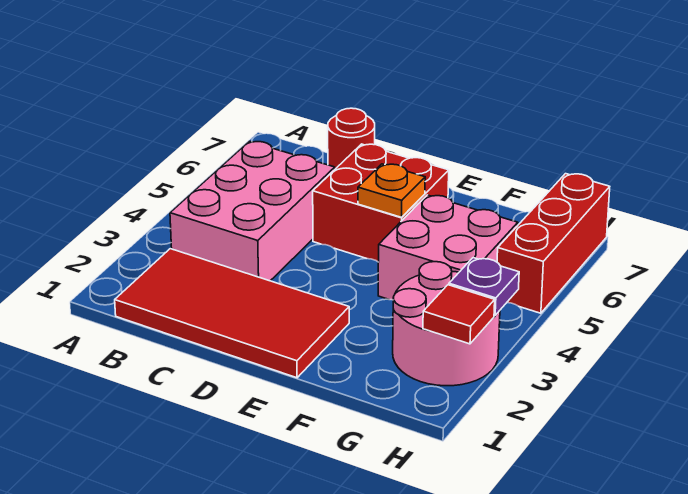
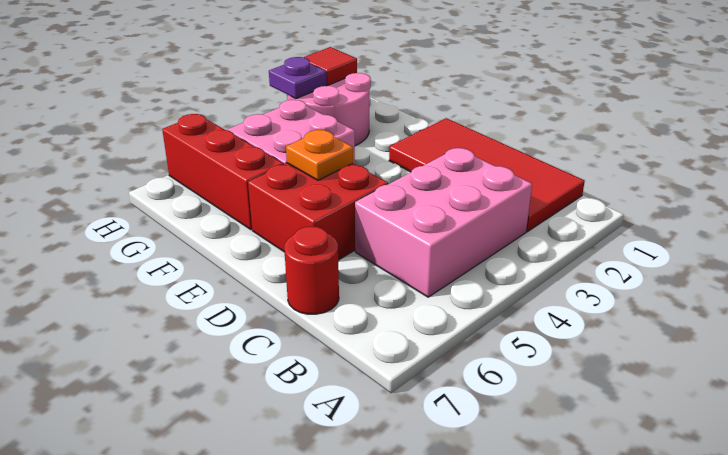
red brick H5:H7 level 1 -> red brick F6:H6 level 1

